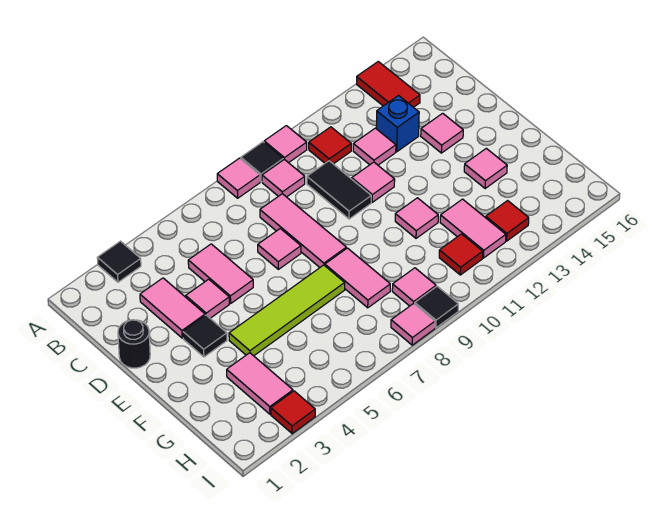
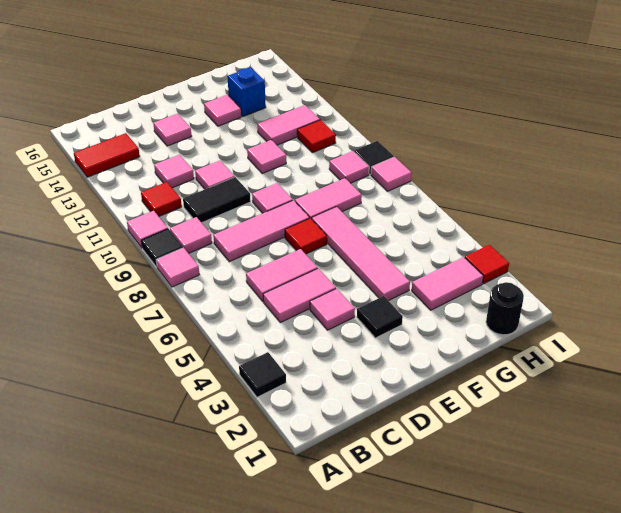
pink tile C3:D3 level 1 -> pink tile C6:D6 level 1
blue brick C13 level 1 -> blue brick G14 level 1
black round brick D1 level 1 -> black round brick H1 level 1
pink tile D7 level 1 -> pink tile E9 level 1
lime tile F4:F7 level 1 -> pink tile F4:F7 level 1
red tile H13 level 1 -> red tile E7 level 1

